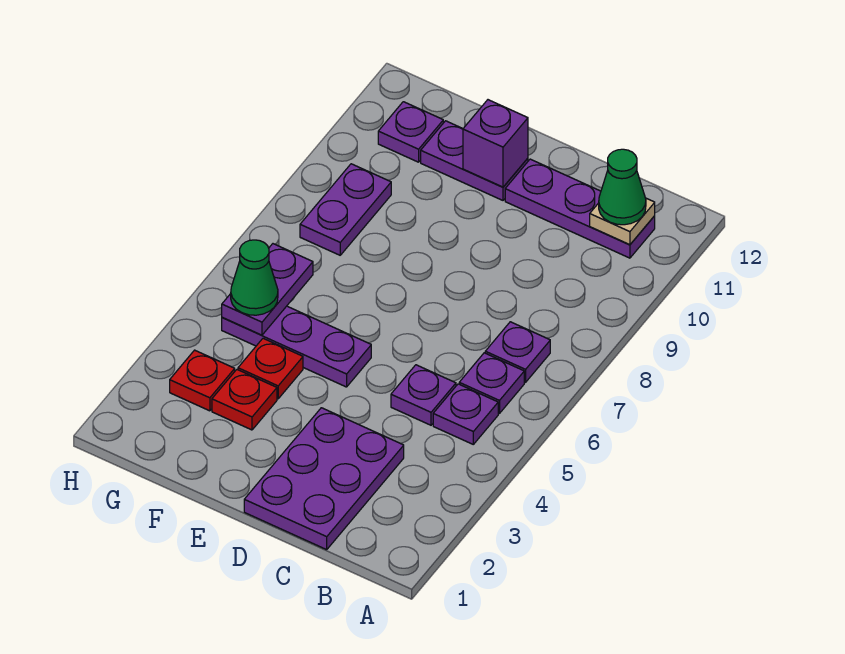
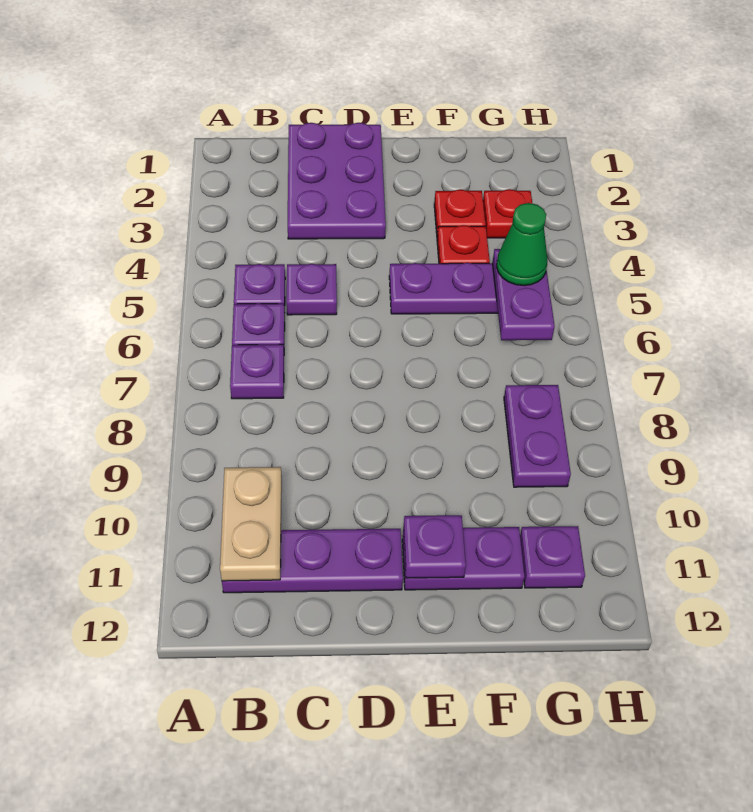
tan plate B11 level 2 -> tan plate B10:B11 level 2
green cone B11 level 3 -> none
purple brick E11 level 2 -> purple plate E11 level 2

